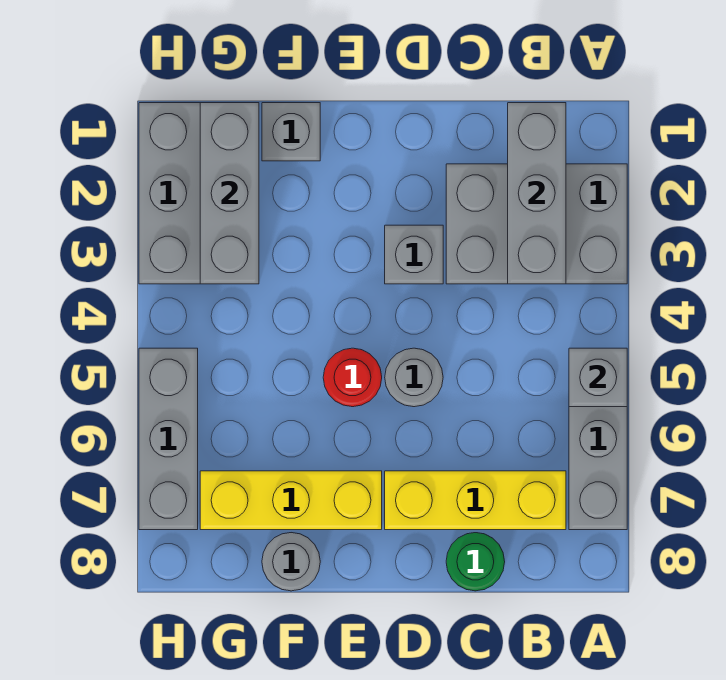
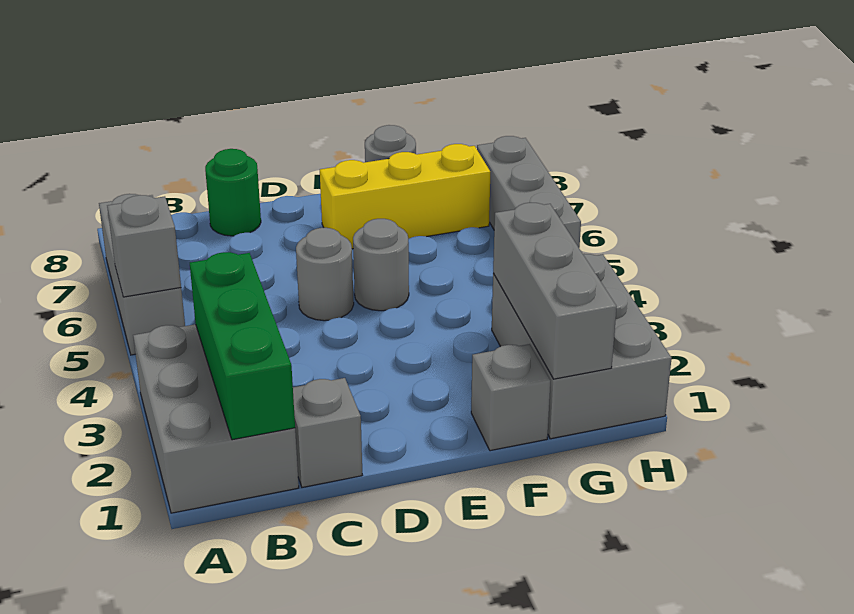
grey brick A2:C3 level 1 -> grey brick A1:B3 level 1
grey brick B1:B3 level 2 -> green brick B1:B3 level 2
yellow brick B7:D7 level 1 -> none
grey brick D3 level 1 -> grey brick C1 level 1
red round brick E5 level 1 -> grey round brick E5 level 1

